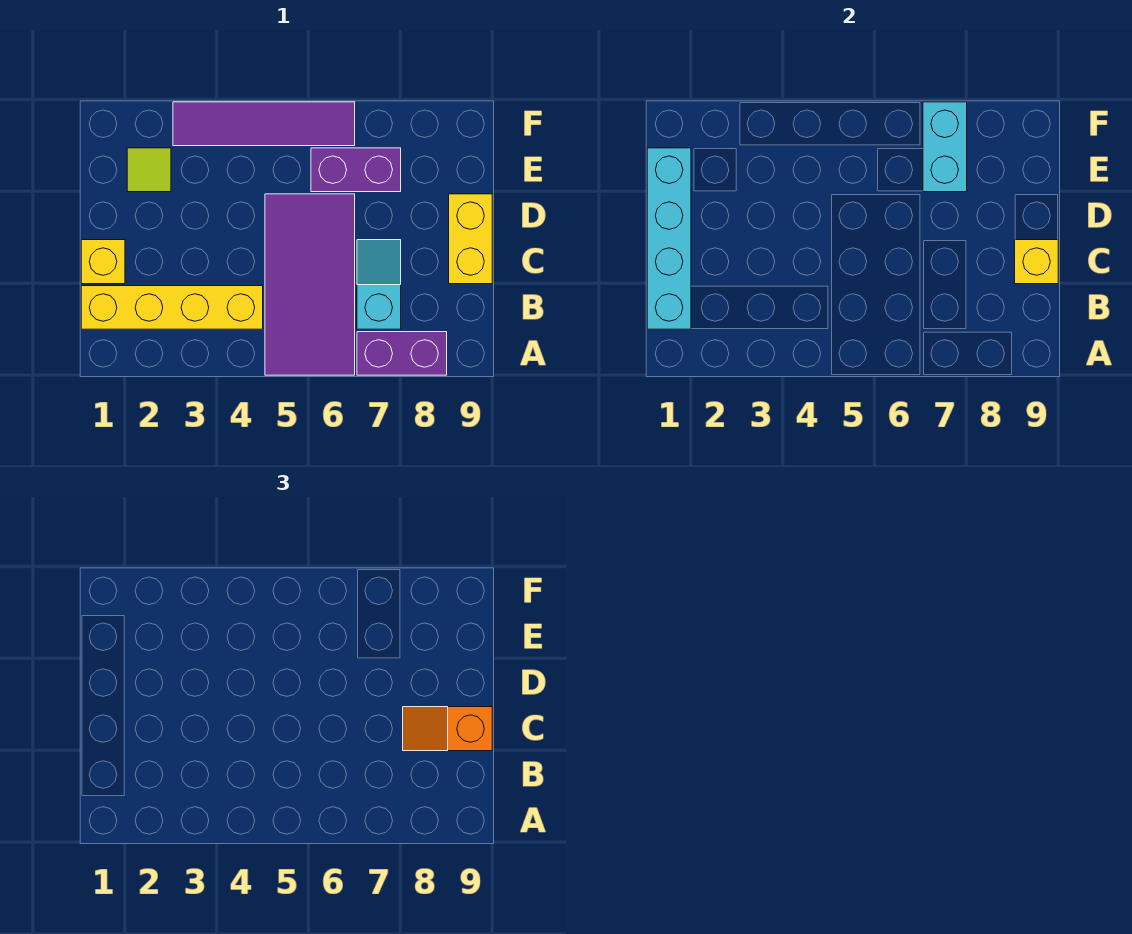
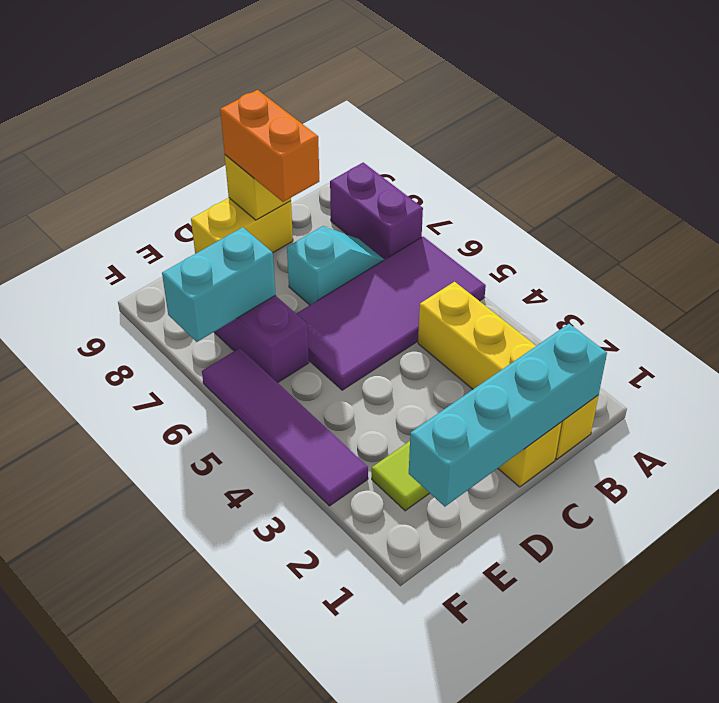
cyan slope B7:C7 level 1 top B -> cyan slope B7:C7 level 1 top C
orange slope C8:C9 level 3 top 9 -> orange brick C8:C9 level 3

